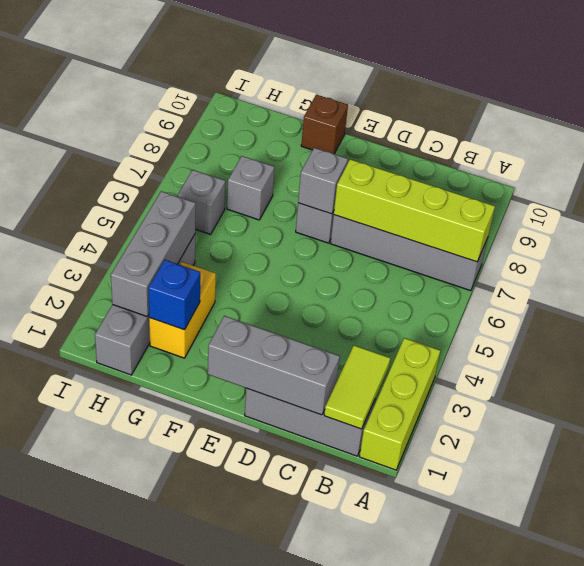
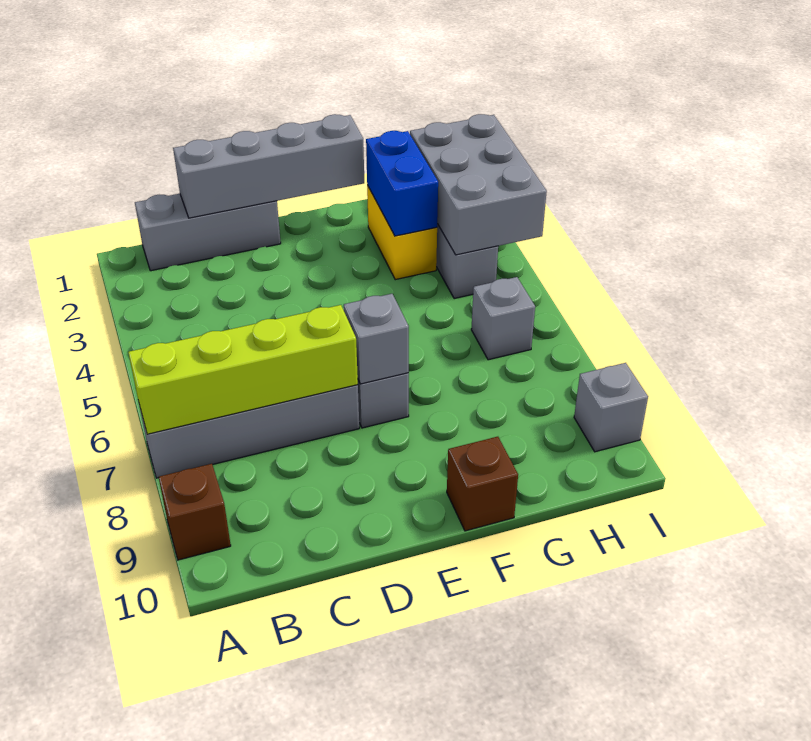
lime brick A1:A3 level 1 -> none
none -> brown brick A9 level 1
lime tile B1:B2 level 2 -> none
grey brick C1:E1 level 2 -> grey brick C1:F1 level 2
blue brick G2 level 2 -> blue brick G2:G3 level 2
grey brick G7 level 1 -> grey brick I9 level 1
grey brick H2:H4 level 2 -> grey brick H2:I4 level 2

